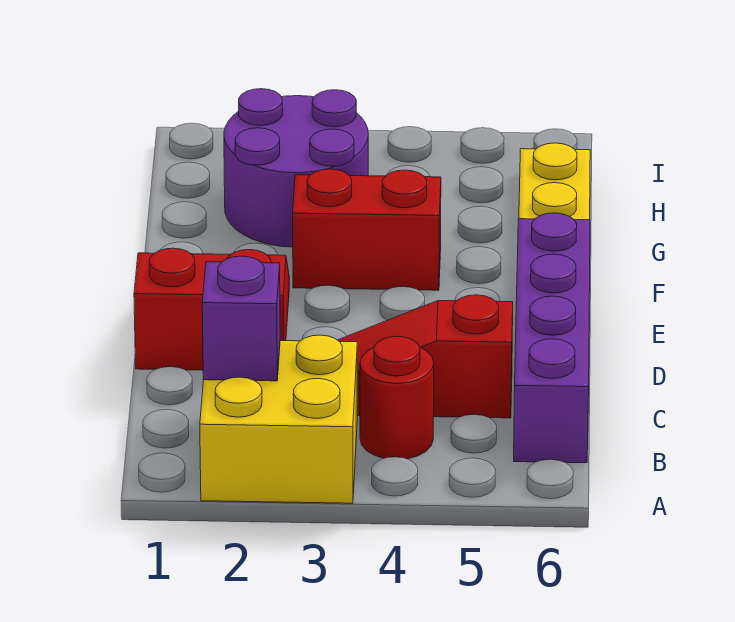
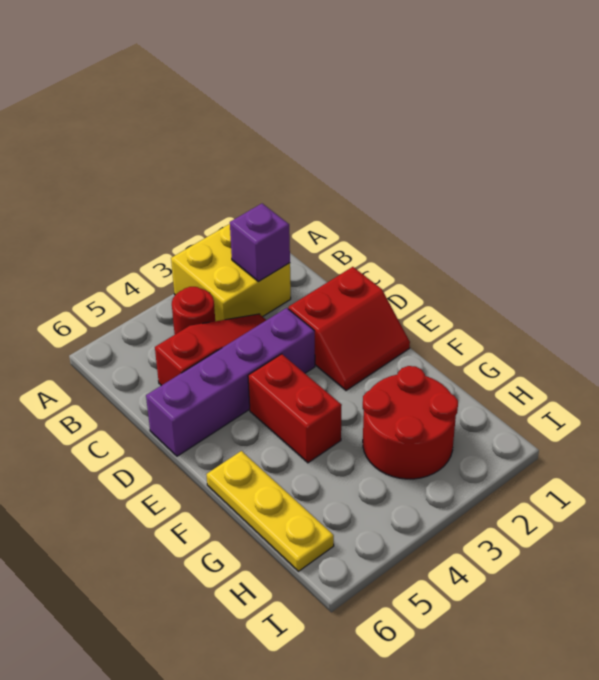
purple brick B6:E6 level 1 -> purple brick D3:D6 level 1
red brick F3:F4 level 1 -> red brick E4:F4 level 1
purple round brick G2:H3 level 1 -> red round brick G2:H3 level 1

